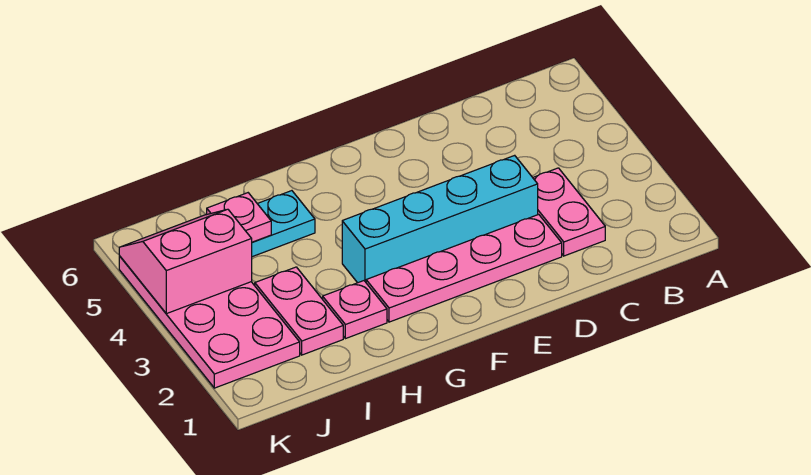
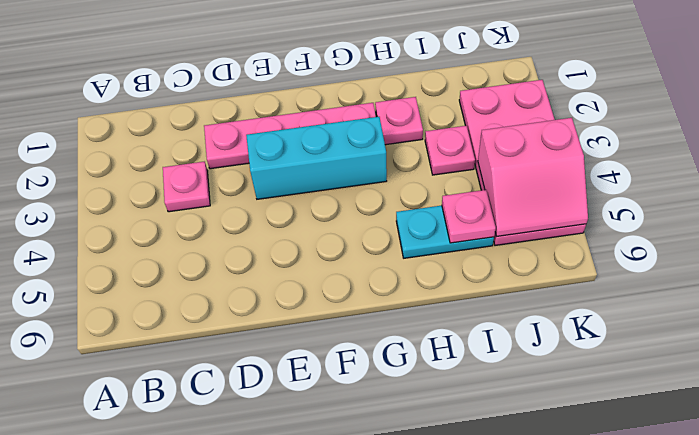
pink plate C2:C3 level 1 -> pink plate C3 level 1
cyan brick D3:G3 level 1 -> cyan brick E3:G3 level 1
pink plate I2:I3 level 1 -> pink plate I3 level 1

